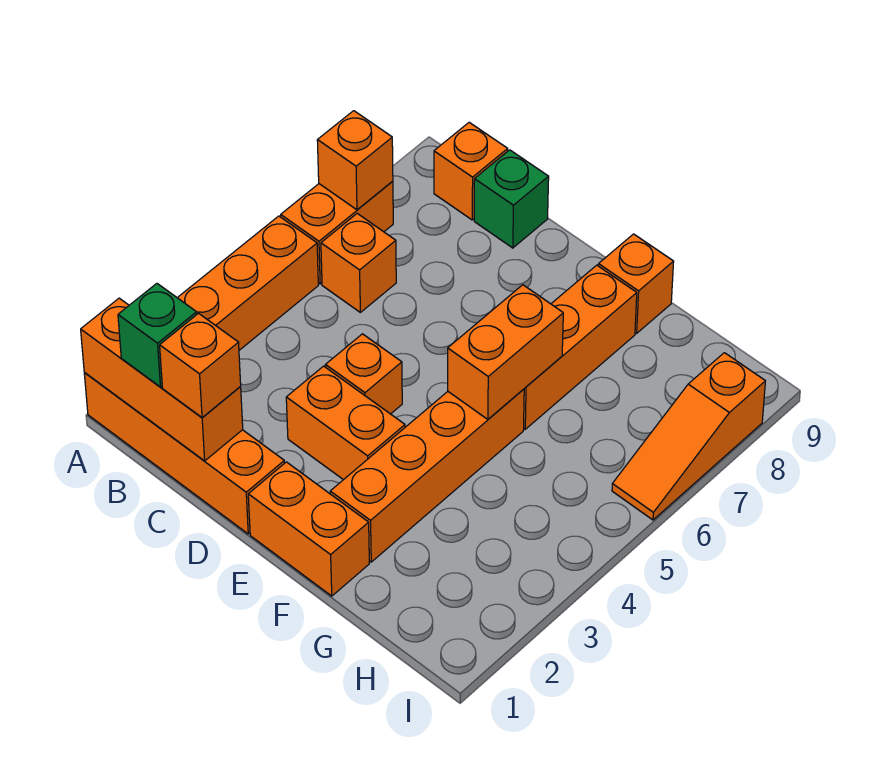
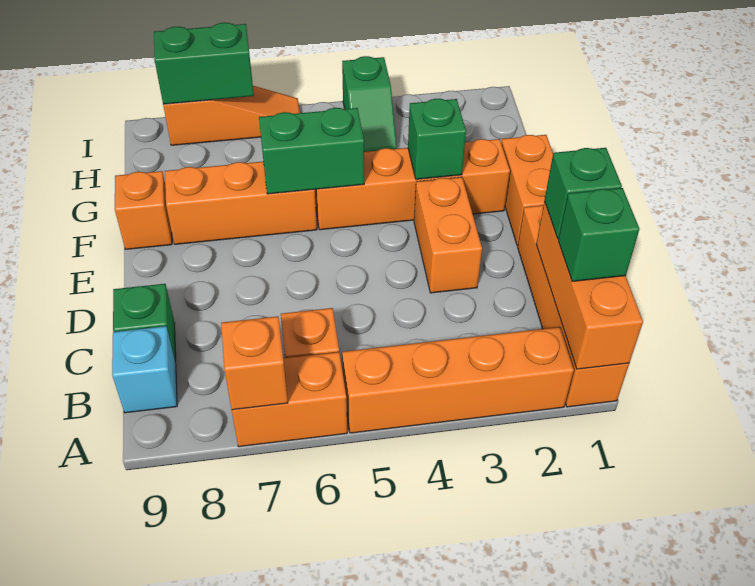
orange brick B9 level 1 -> cyan brick B9 level 1
orange brick C1 level 3 -> green brick C1 level 3
orange brick D4 level 1 -> none
none -> green brick F3 level 2
orange brick F5:F6 level 2 -> green brick F5:F6 level 2
none -> green slope H4:I4 level 1 top I
none -> green brick I7:I8 level 2

